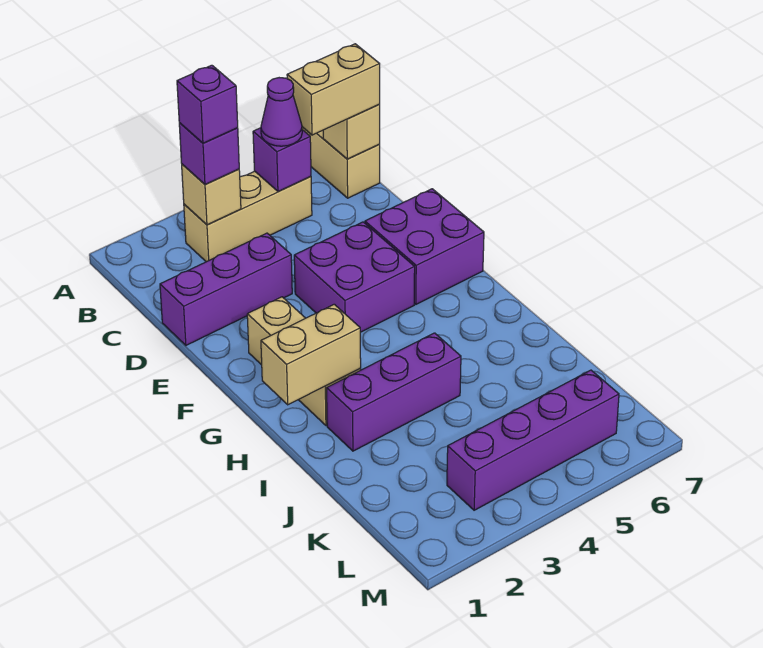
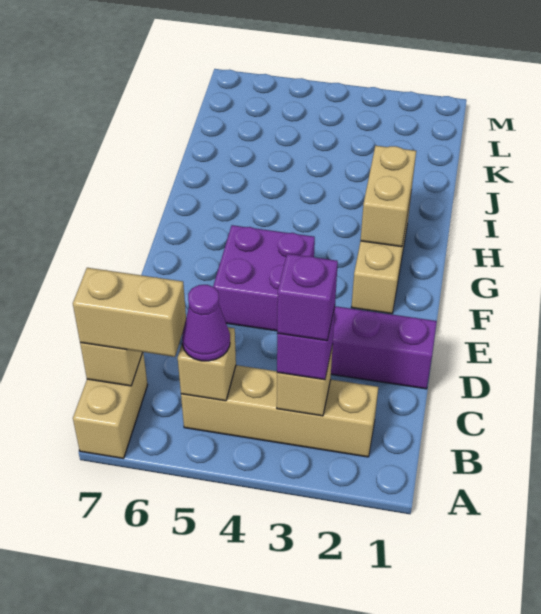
tan brick B3:B5 level 1 -> tan brick B2:B5 level 1
purple brick B5 level 2 -> tan brick B5 level 2
purple brick E6:F7 level 1 -> none
tan brick H1:H2 level 2 -> tan brick G2:H2 level 2
purple brick I2:I4 level 1 -> none
purple brick L3:L6 level 1 -> none

